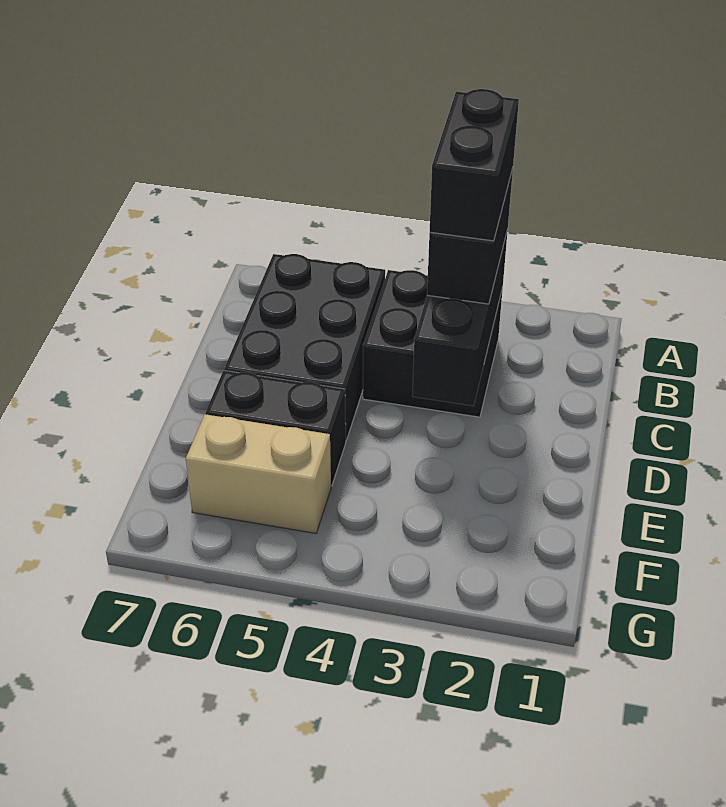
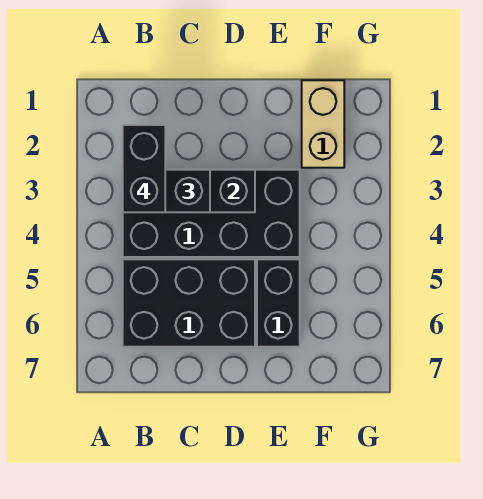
black brick B3:C4 level 1 -> black brick B3:E4 level 1
black brick B3:C3 level 4 -> black brick B2:B3 level 4
tan brick F5:F6 level 1 -> tan brick F1:F2 level 1

